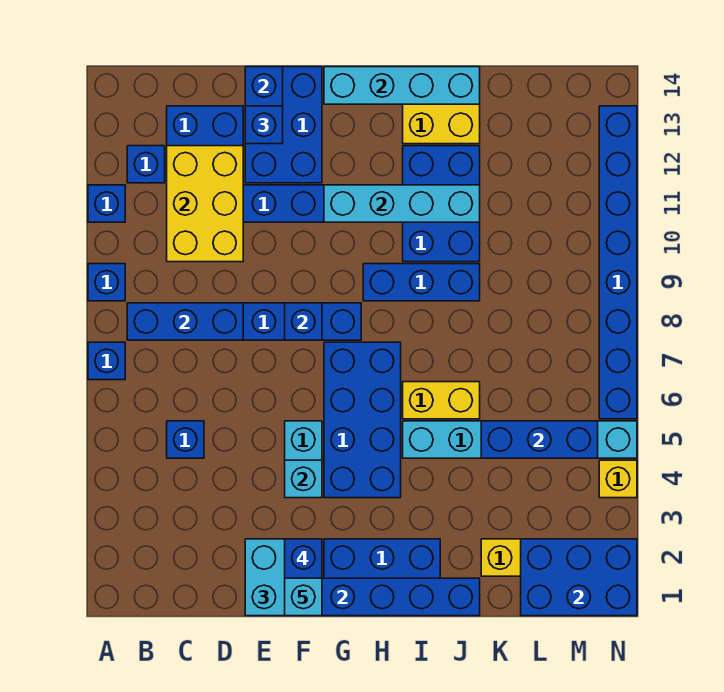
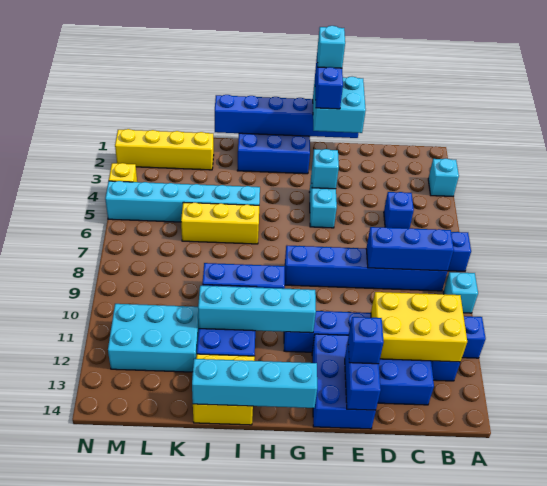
none -> cyan brick A3 level 1
blue brick A9 level 1 -> cyan brick A9 level 1
yellow brick C10:D12 level 2 -> yellow brick B11:D12 level 2
blue brick F8 level 2 -> none
blue brick G4:H7 level 1 -> none
yellow brick I6:J6 level 1 -> yellow brick I6:K6 level 1
blue brick K5:M5 level 2 -> none
none -> cyan brick K11:M12 level 1
blue brick L1:N2 level 2 -> none
blue brick N6:N13 level 1 -> none

